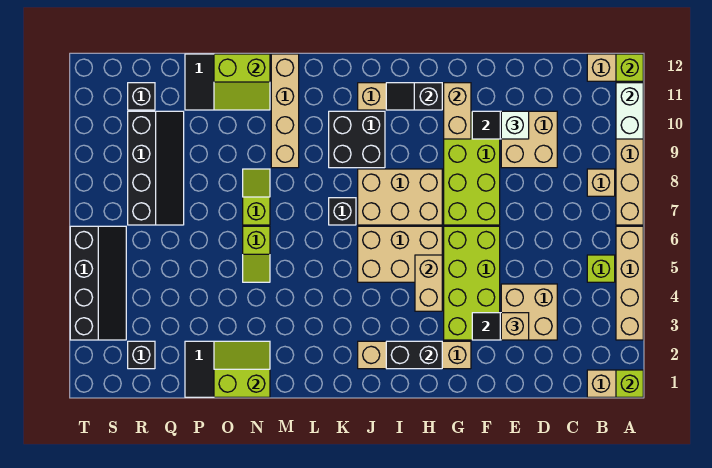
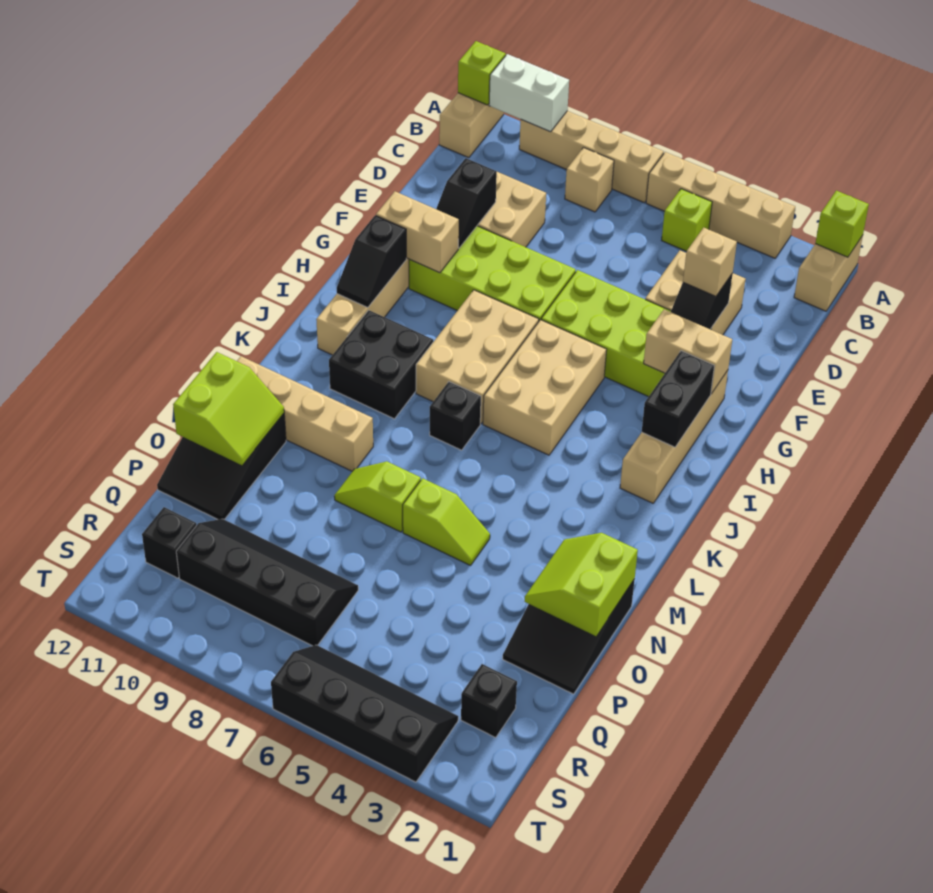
white brick E10 level 3 -> none
tan brick H4:H5 level 2 -> tan brick G2:G3 level 2

